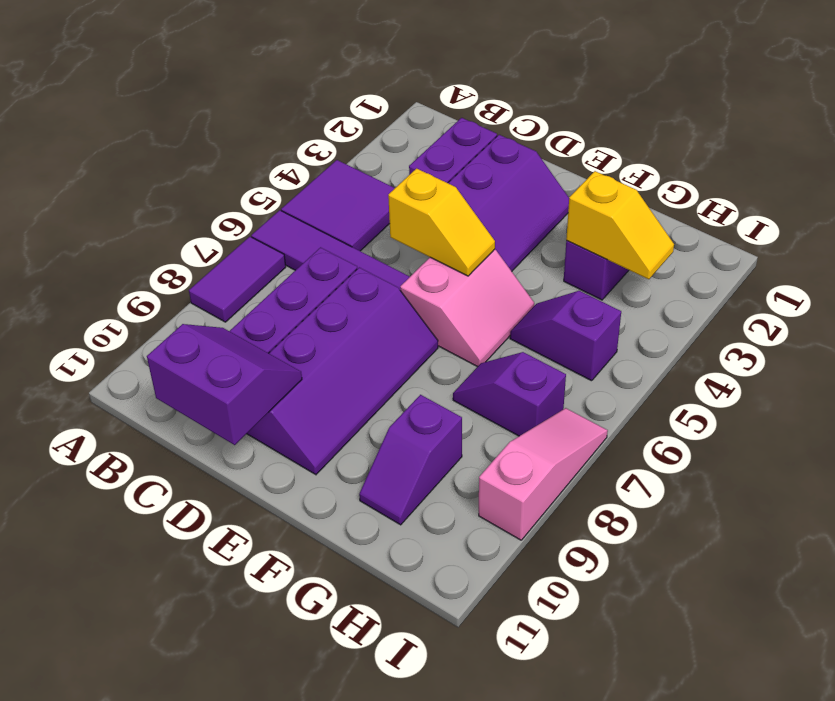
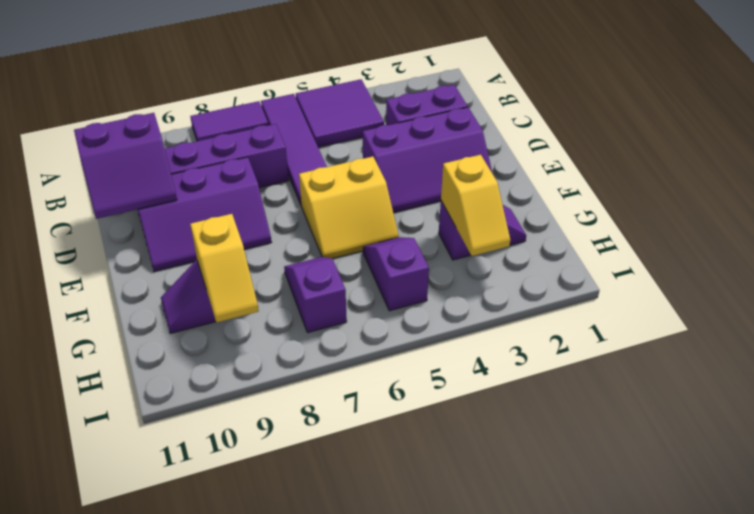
purple slope C10:D11 level 2 top 11 -> purple slope C10:D11 level 2 top C
yellow slope D5:E5 level 2 top D -> yellow slope G9:H9 level 2 top G
purple slope D7:E10 level 1 top D -> purple slope D8:E10 level 1 top D
pink slope E5:F6 level 1 top E -> yellow slope E5:F6 level 1 top E
pink slope I7:I9 level 1 top 9 -> none

